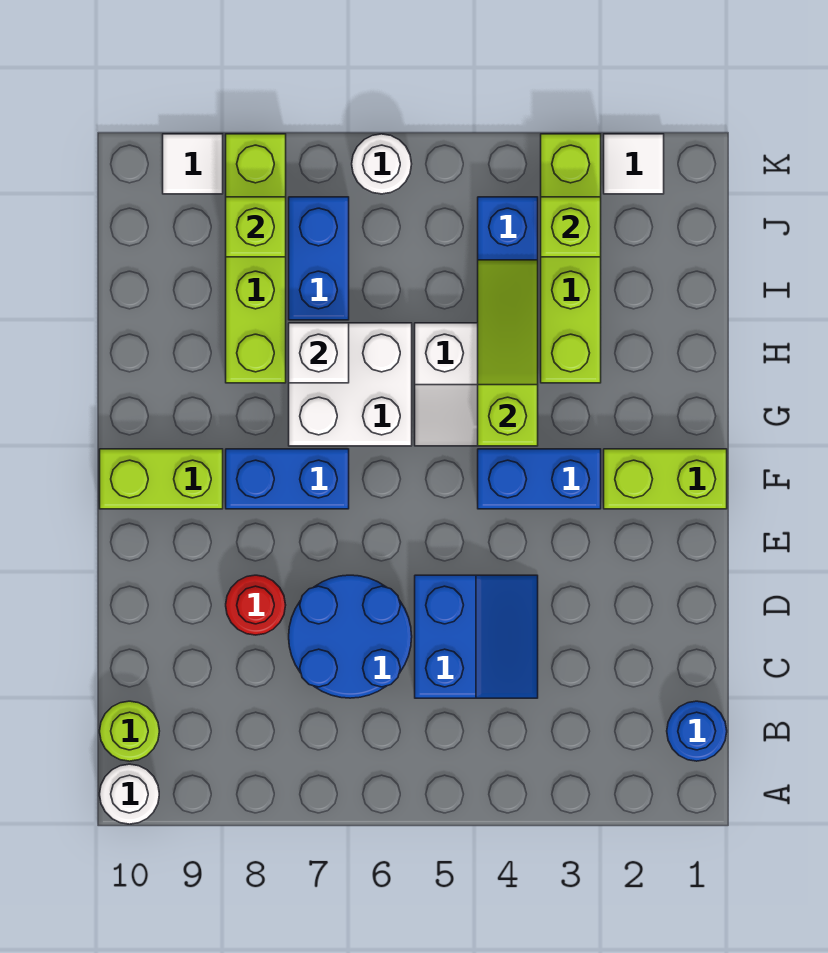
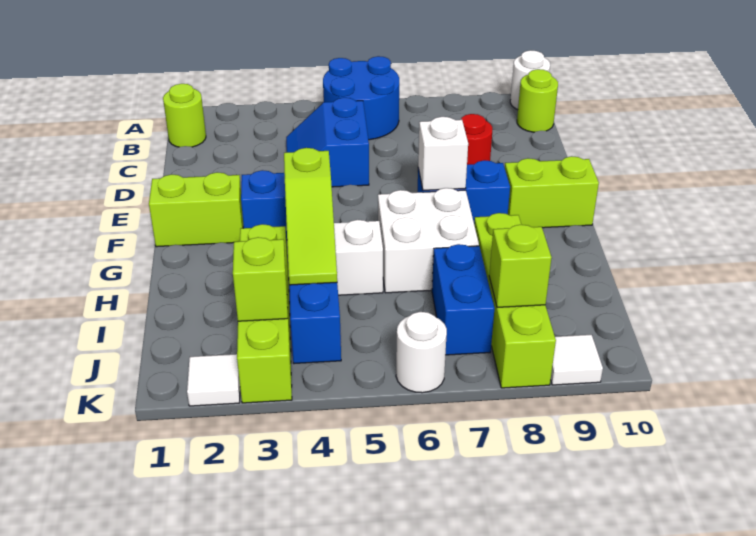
blue round brick B1 level 1 -> lime round brick B1 level 1
blue round brick C6:D7 level 1 -> blue round brick A5:B6 level 1
white brick H7 level 2 -> white brick F7 level 2

